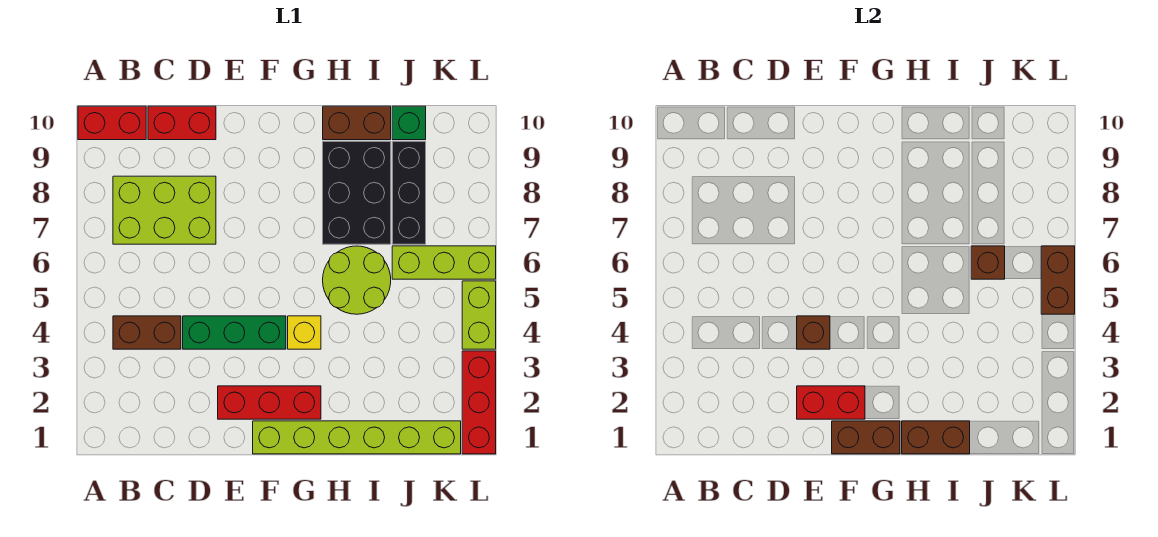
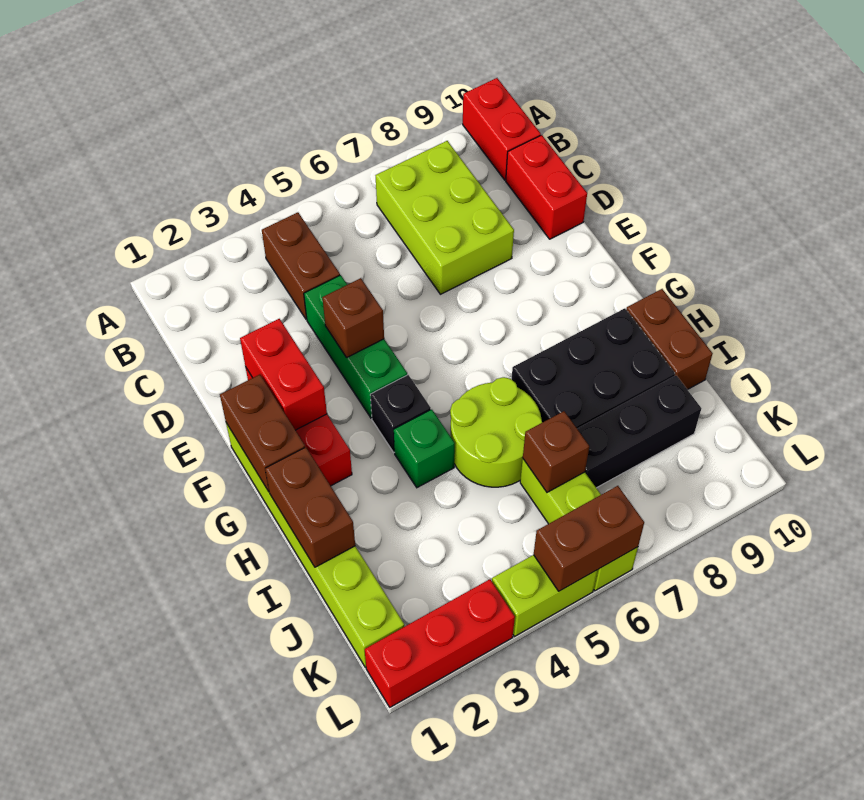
yellow brick G4 level 1 -> black brick G4 level 1
green brick J10 level 1 -> green brick H4 level 1

